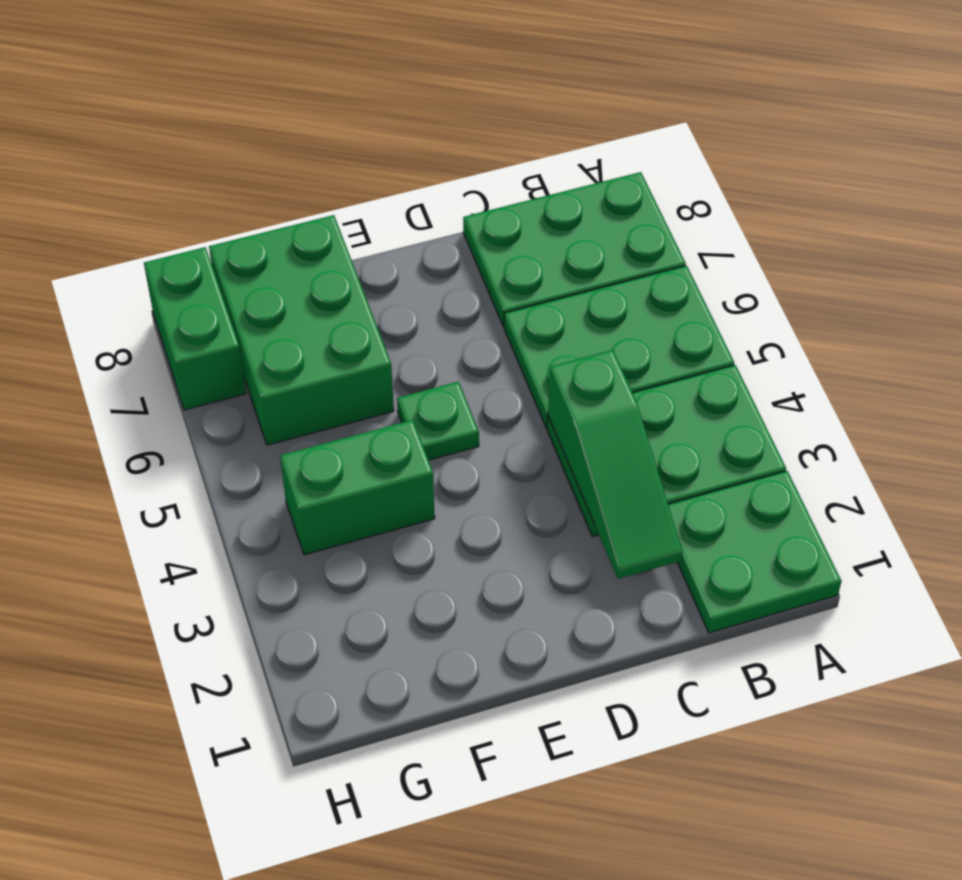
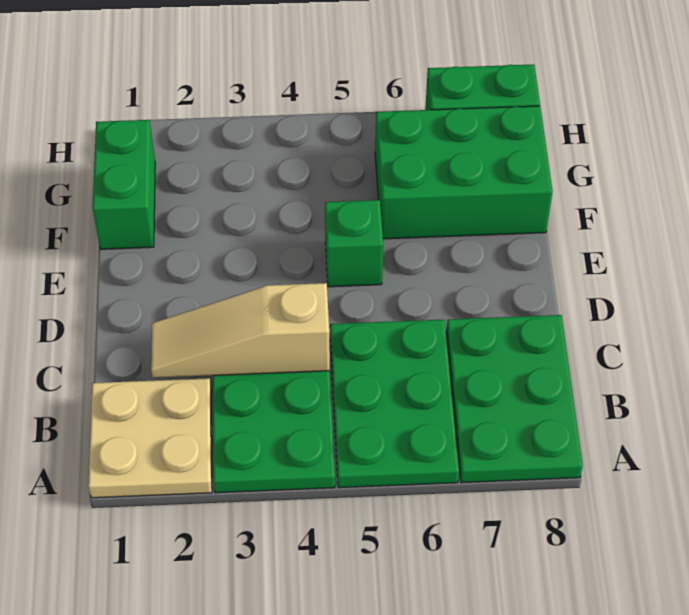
green plate A1:B2 level 1 -> tan plate A1:B2 level 1
green slope C2:C4 level 2 top 4 -> tan slope C2:C4 level 2 top 4
green plate E5 level 1 -> green brick E5 level 1
green brick F4:G4 level 1 -> green brick F1:G1 level 1

